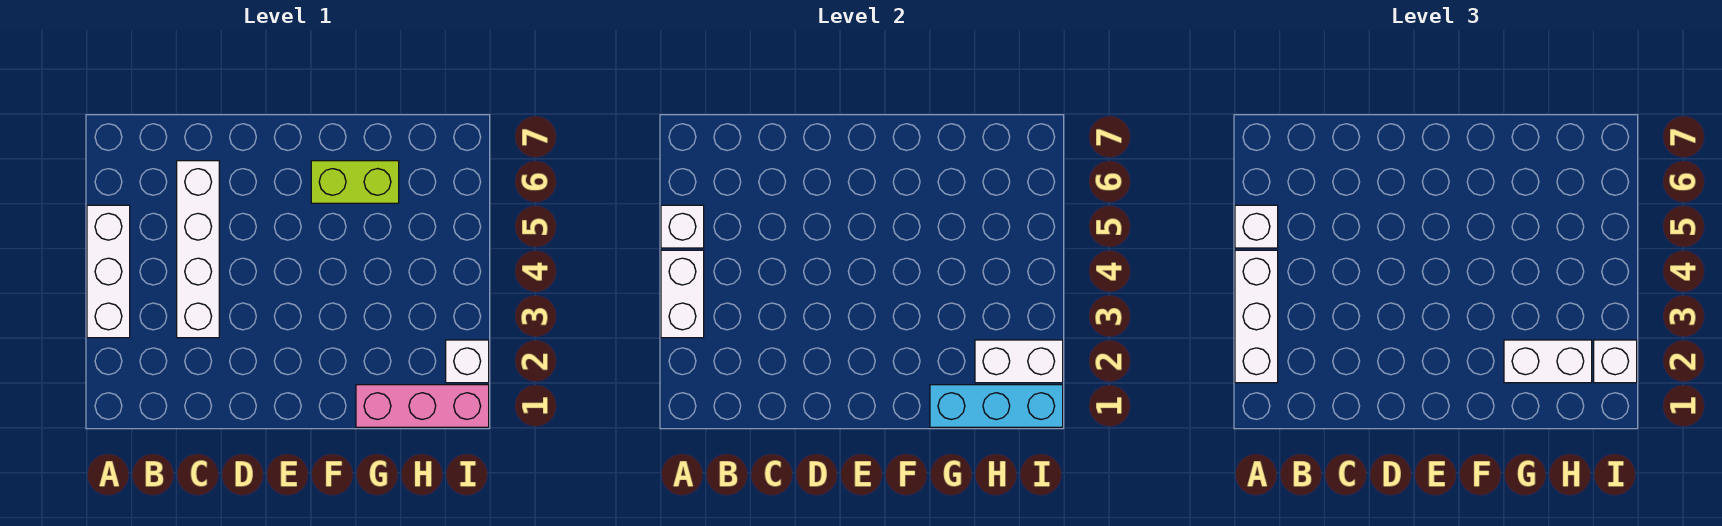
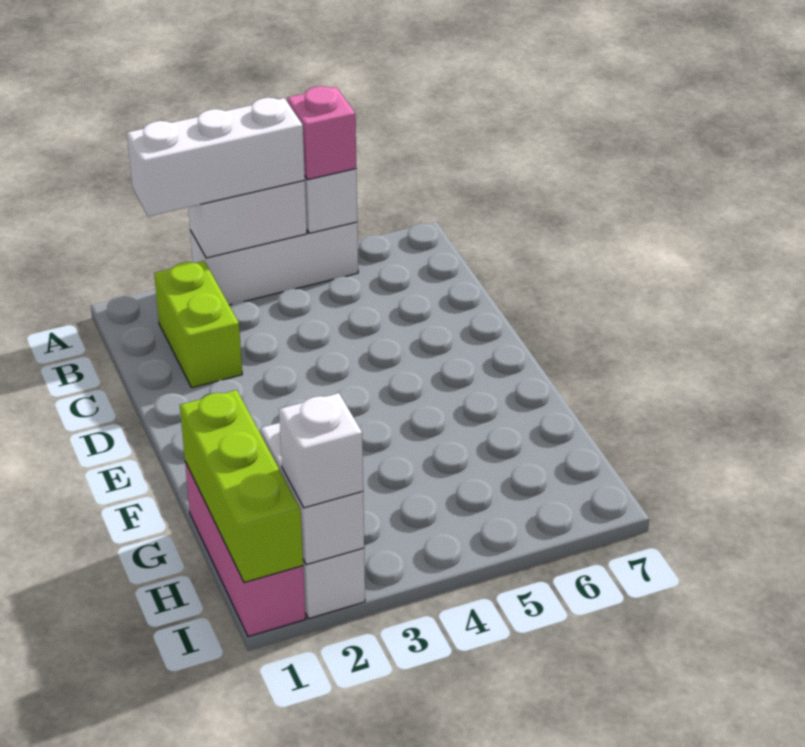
white brick A5 level 3 -> pink brick A5 level 3
white brick C3:C6 level 1 -> none
lime brick F6:G6 level 1 -> lime brick B2:C2 level 1
cyan brick G1:I1 level 2 -> lime brick G1:I1 level 2
white brick G2:H2 level 3 -> none

